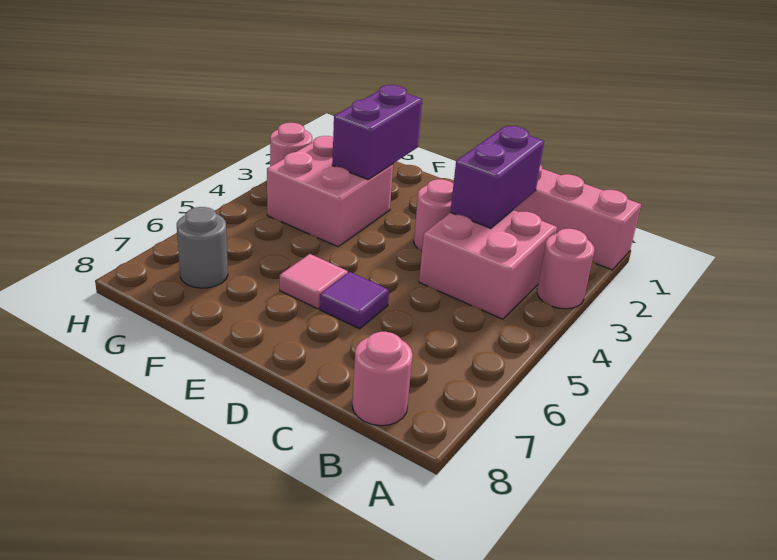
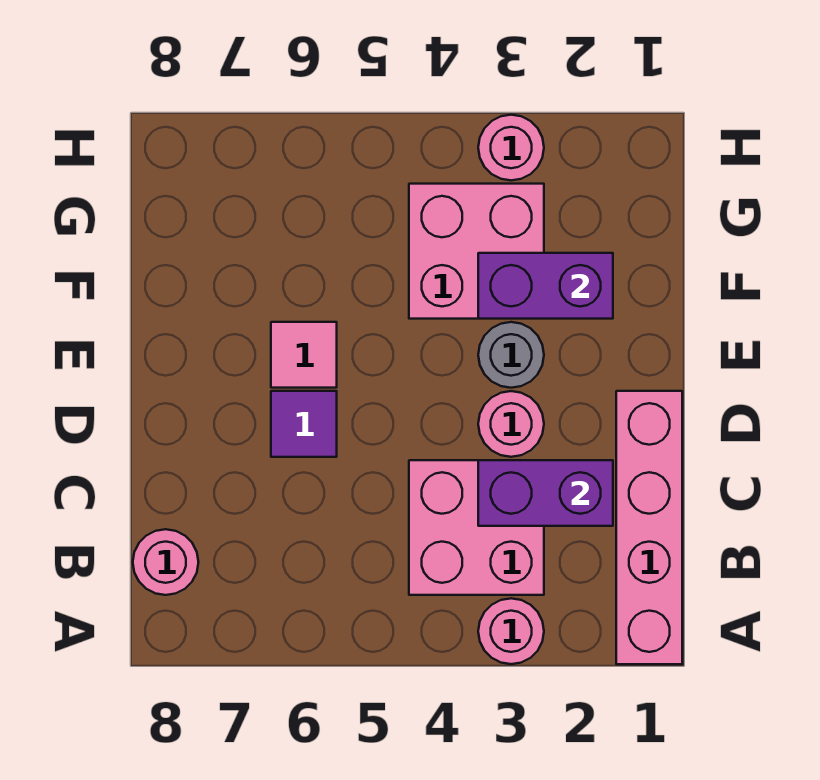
grey round brick G7 level 1 -> grey round brick E3 level 1

